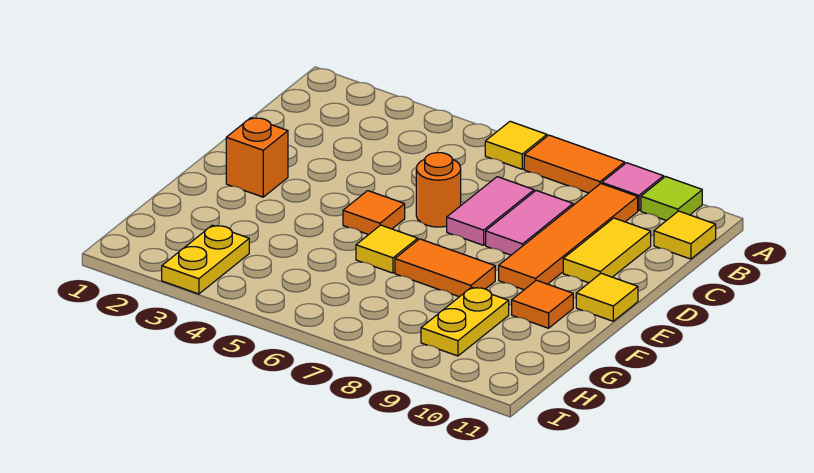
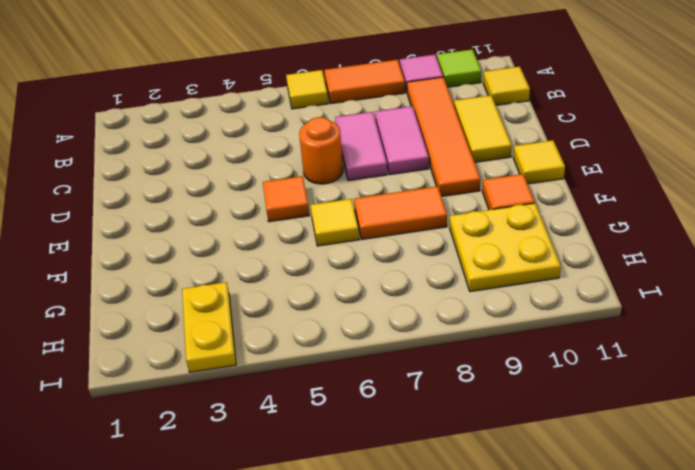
orange brick E2 level 1 -> none
yellow plate G9:H9 level 1 -> yellow plate G9:H10 level 1

